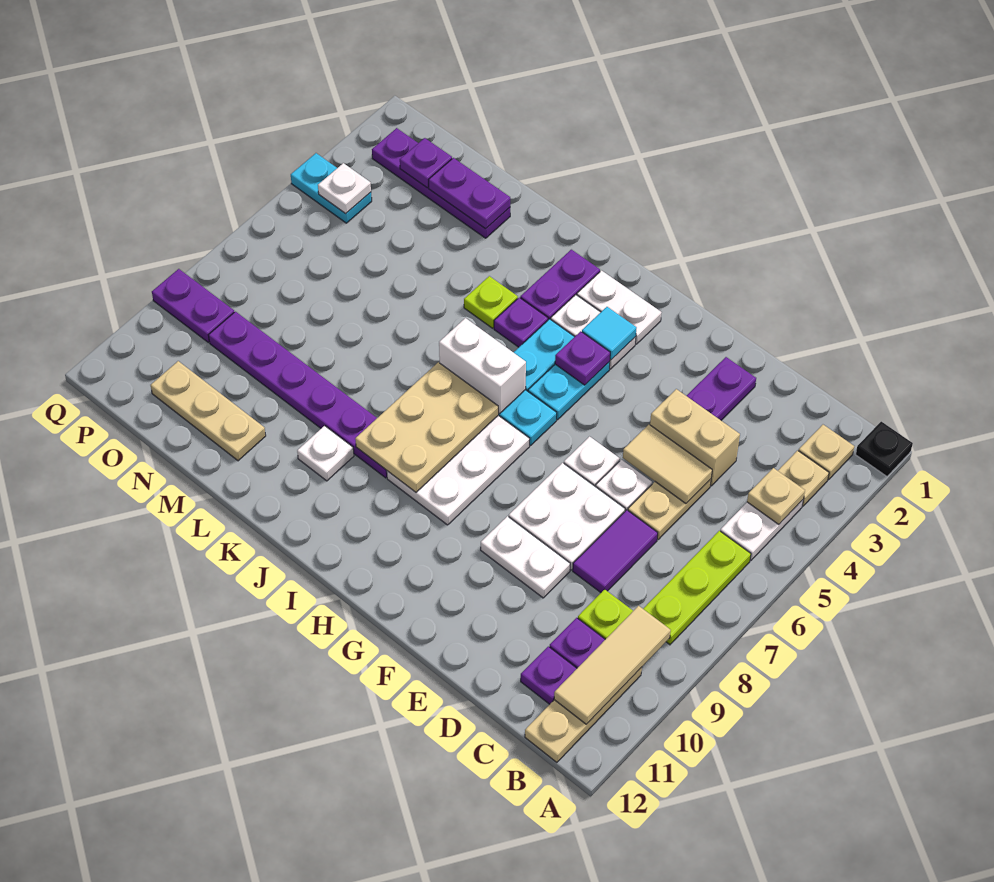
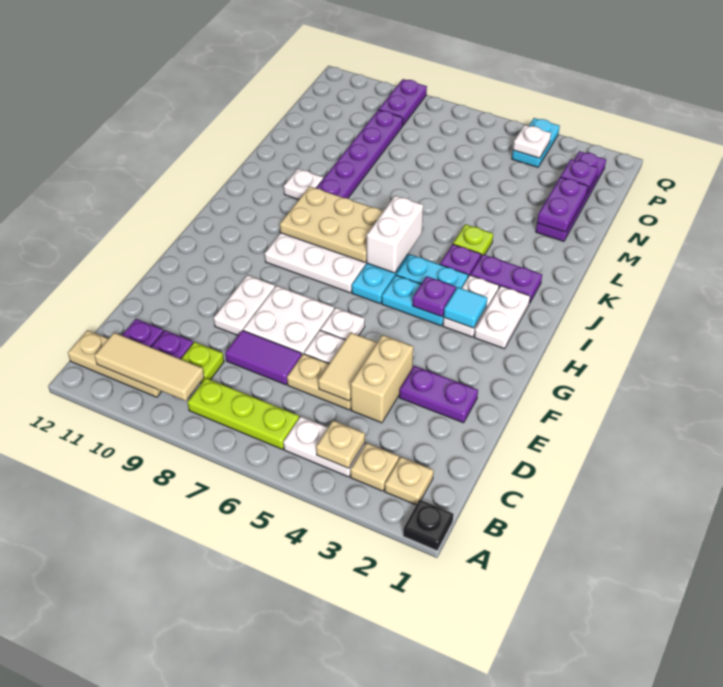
tan plate M11:O11 level 1 -> none

